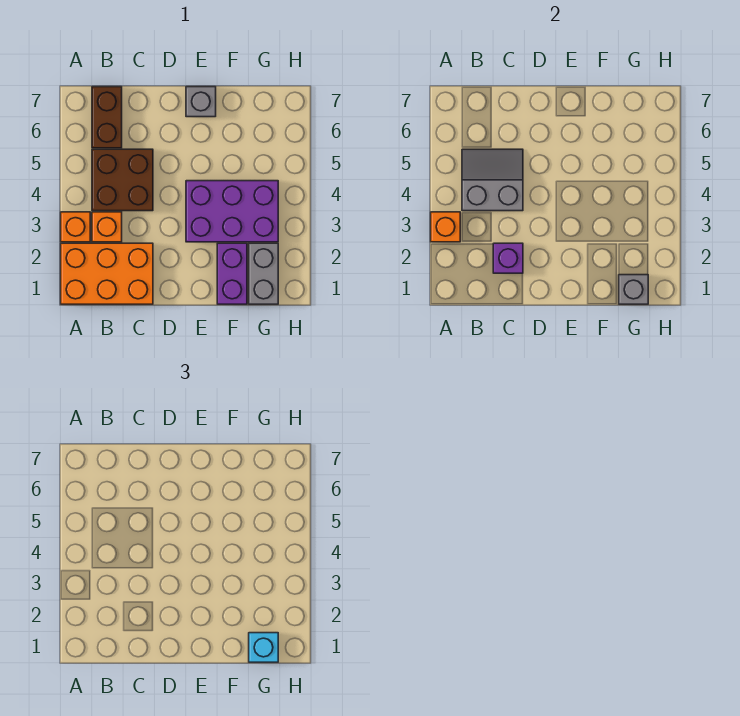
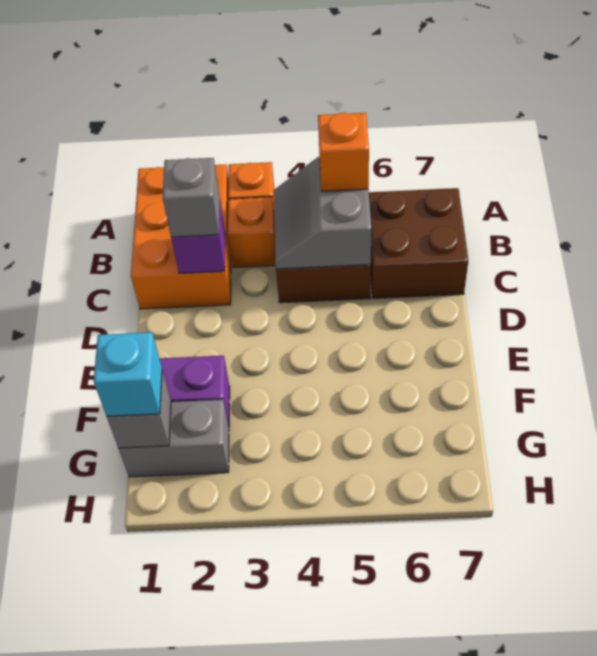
orange brick A3 level 2 -> orange brick B5 level 3
grey slope B4:C5 level 2 top 4 -> grey slope B4:C5 level 2 top 5
brown brick B6:B7 level 1 -> brown brick B6:C7 level 1
purple brick E3:G4 level 1 -> none
grey brick E7 level 1 -> grey brick C2 level 3

